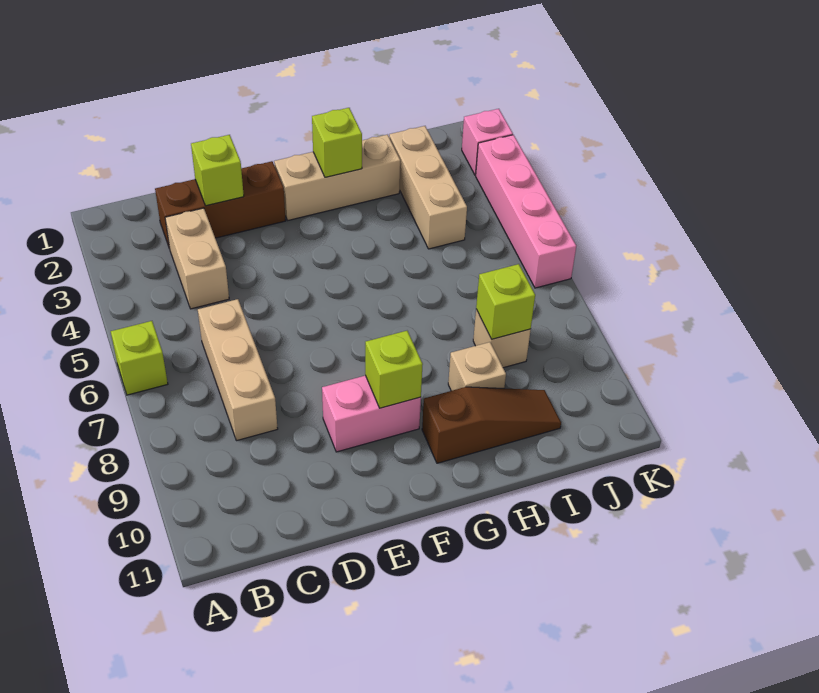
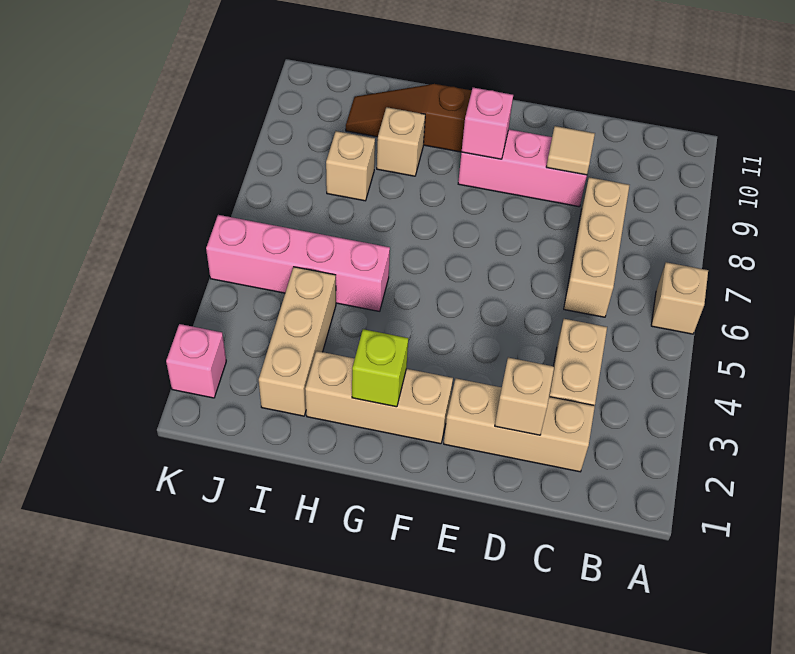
lime brick A6 level 1 -> tan brick A6 level 1
brown brick C2:E2 level 1 -> tan brick C2:E2 level 1
lime brick D2 level 2 -> tan brick D2 level 2
none -> tan tile D9 level 2
pink brick E9:F9 level 1 -> pink brick D9:F9 level 1
lime brick F9 level 2 -> pink brick F9 level 2
lime brick I8 level 2 -> none
pink brick K3:K6 level 1 -> pink brick H5:K5 level 1

